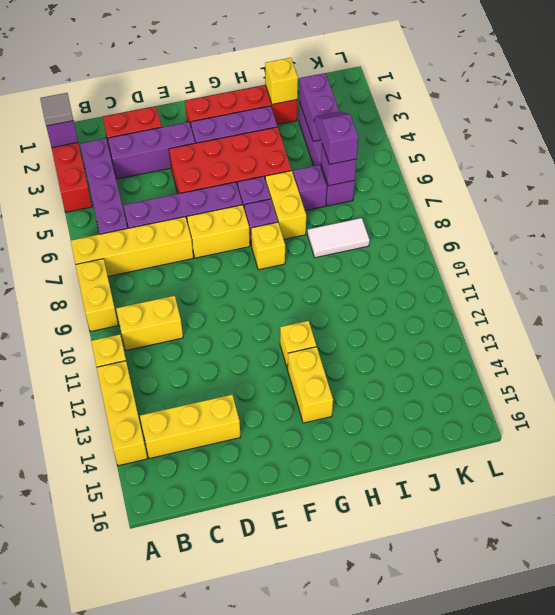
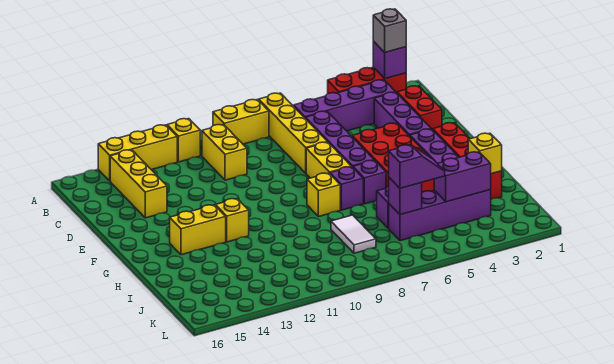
grey tile A2 level 3 -> grey brick A2 level 3
yellow brick H6:H7 level 1 -> none

